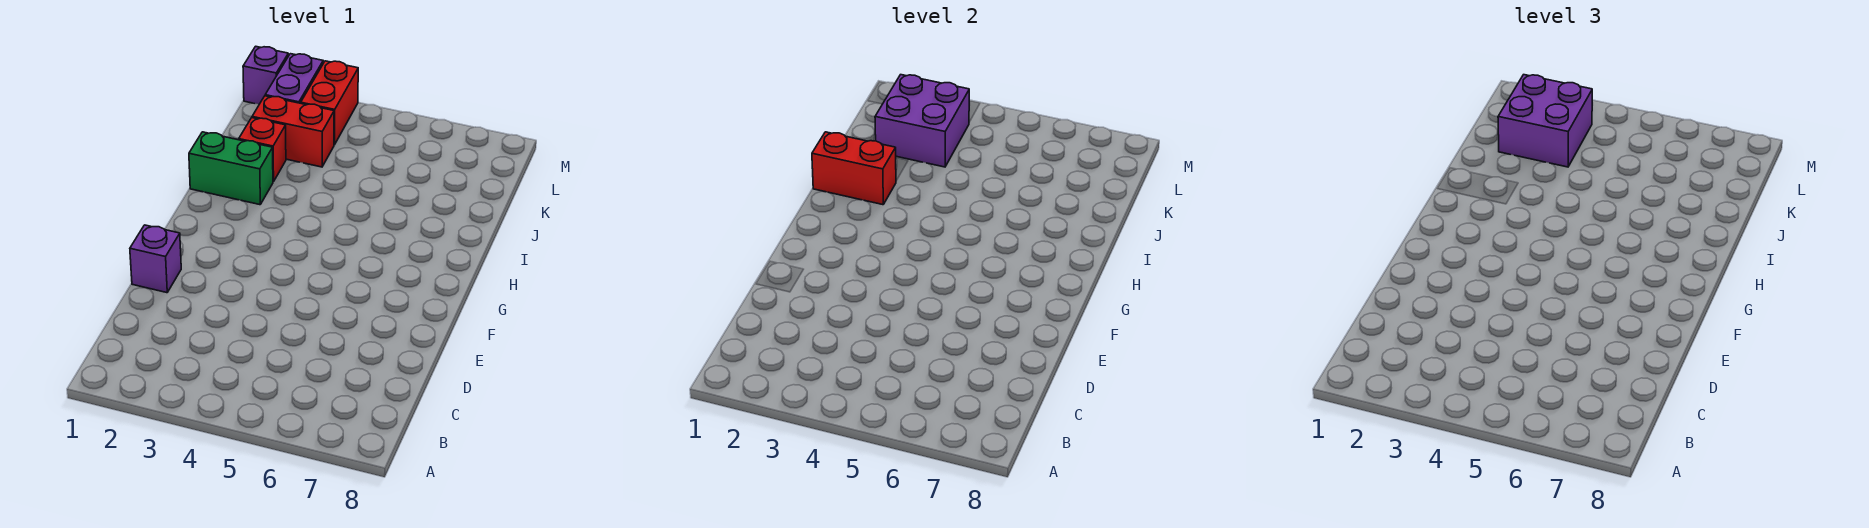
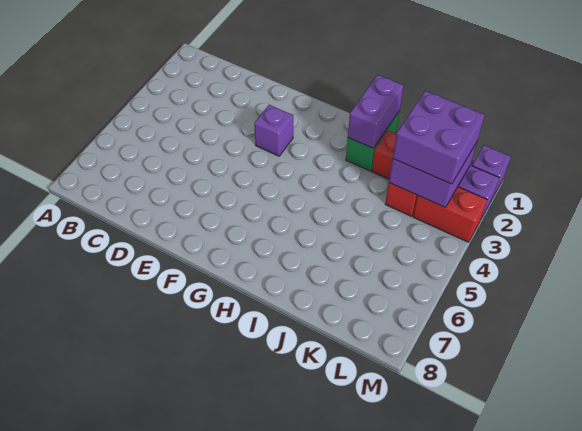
purple brick E1 level 1 -> purple brick F3 level 1
red brick I1:I2 level 2 -> purple brick I1:I2 level 2

